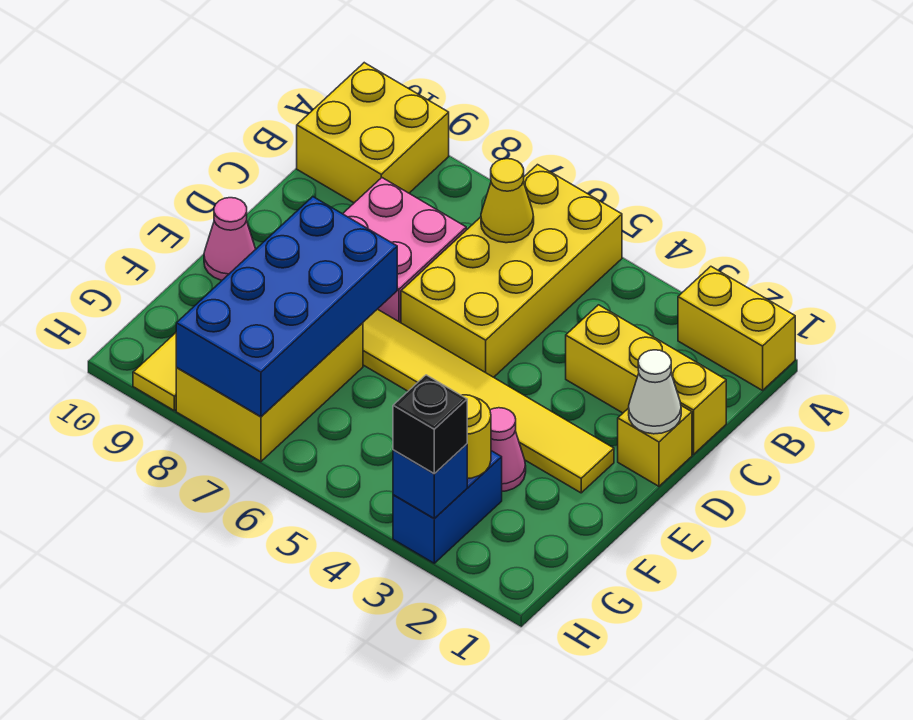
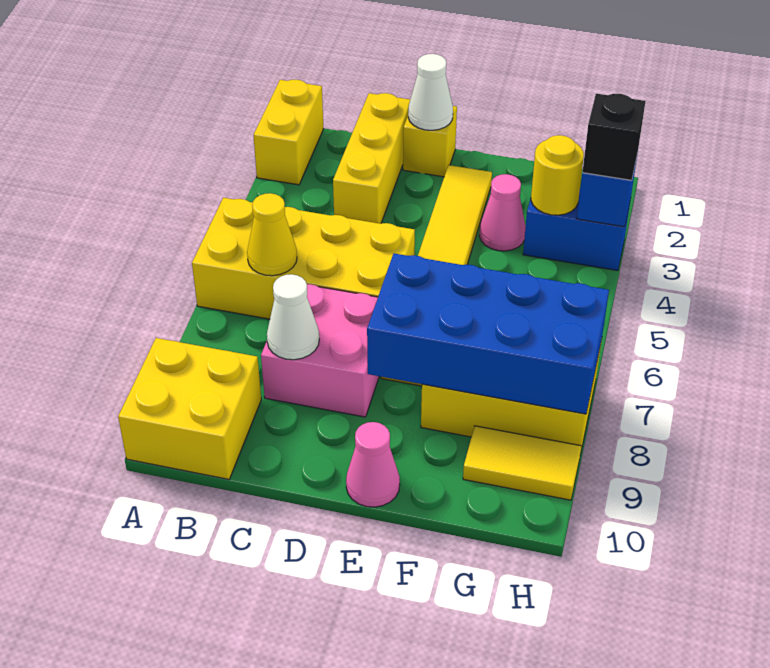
none -> white cone C8 level 2

